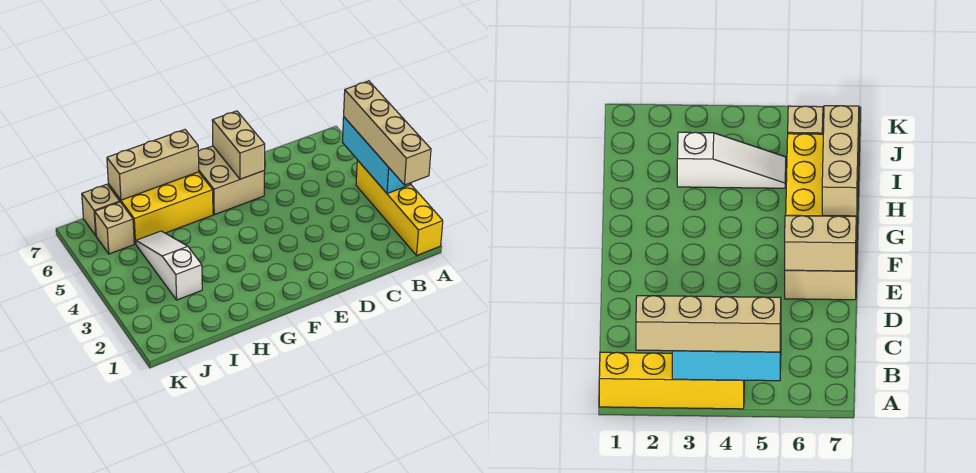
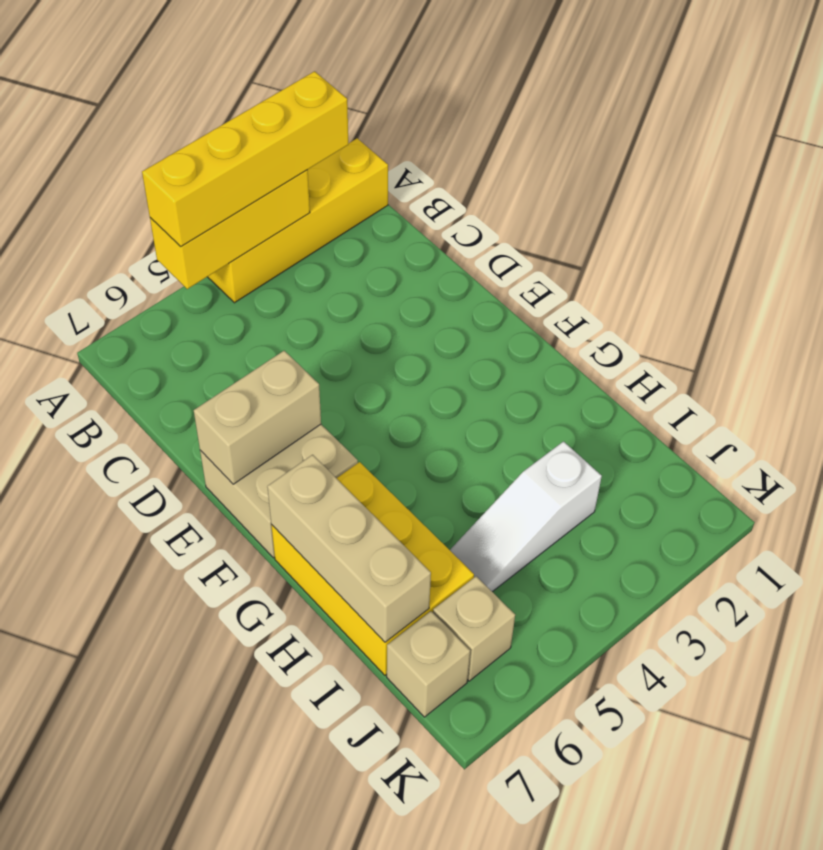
tan brick A2:A5 level 3 -> yellow brick A2:A5 level 3
cyan brick A3:A5 level 2 -> yellow brick A3:A5 level 2

